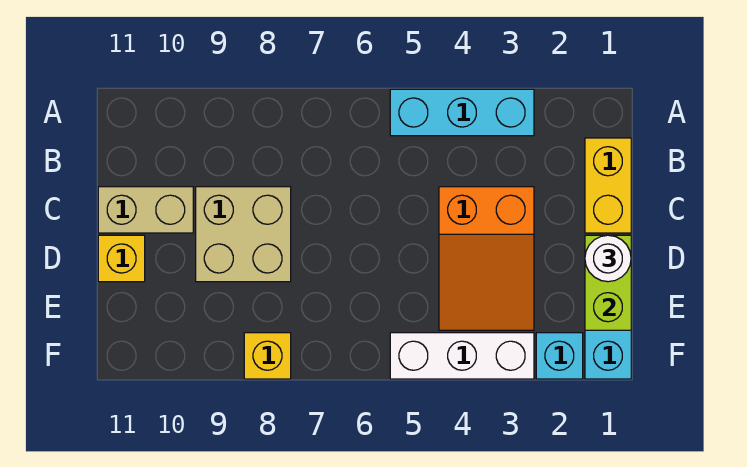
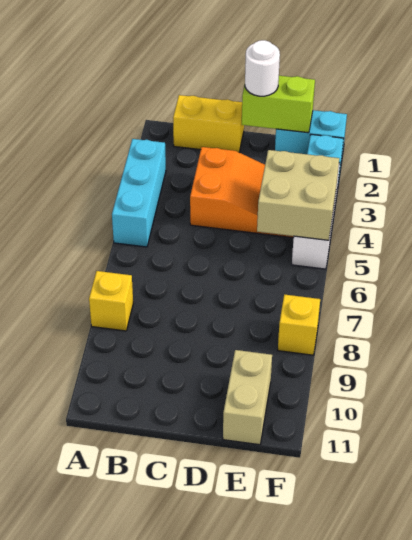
tan brick C8:D9 level 1 -> tan brick E4:F5 level 2
tan brick C10:C11 level 1 -> tan brick E10:E11 level 1
yellow brick D11 level 1 -> yellow brick A8 level 1

